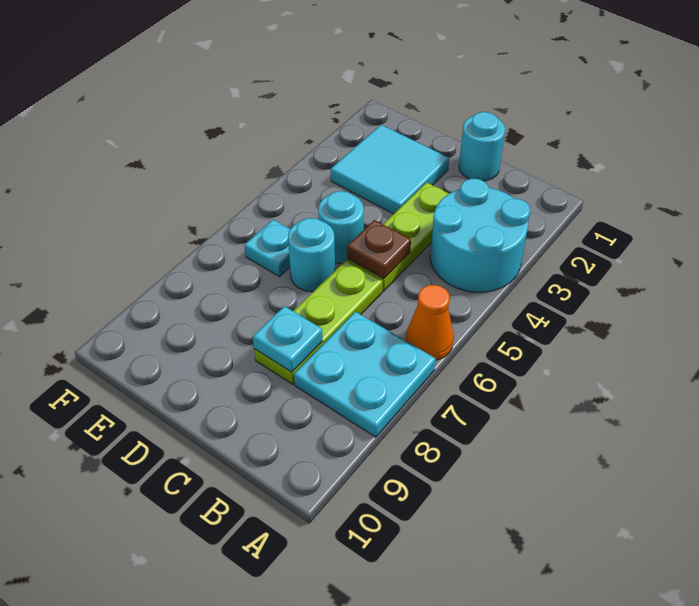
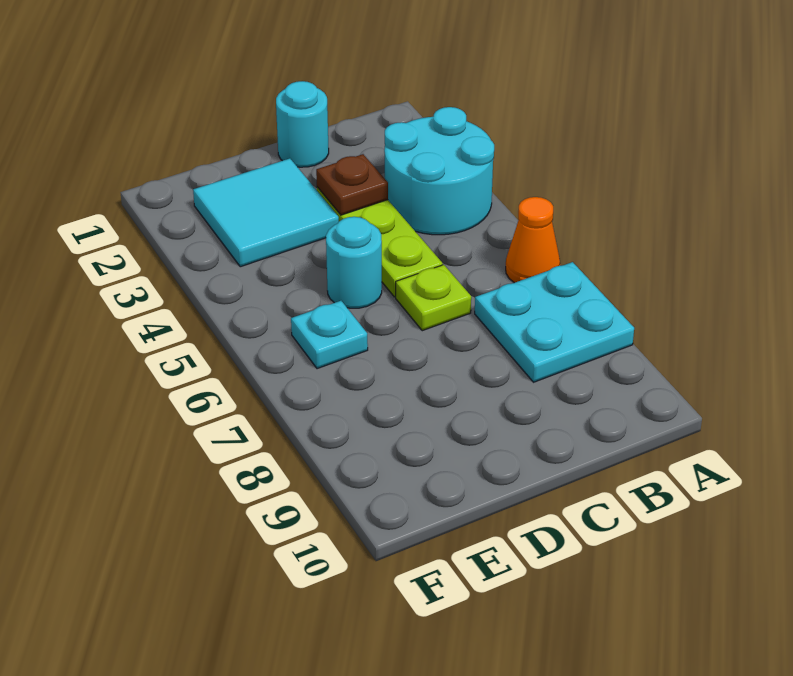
brown plate C5 level 2 -> brown plate C3 level 2
lime plate C6:C8 level 1 -> lime plate C6 level 1
cyan plate C8 level 2 -> none
cyan round brick D6 level 1 -> none

